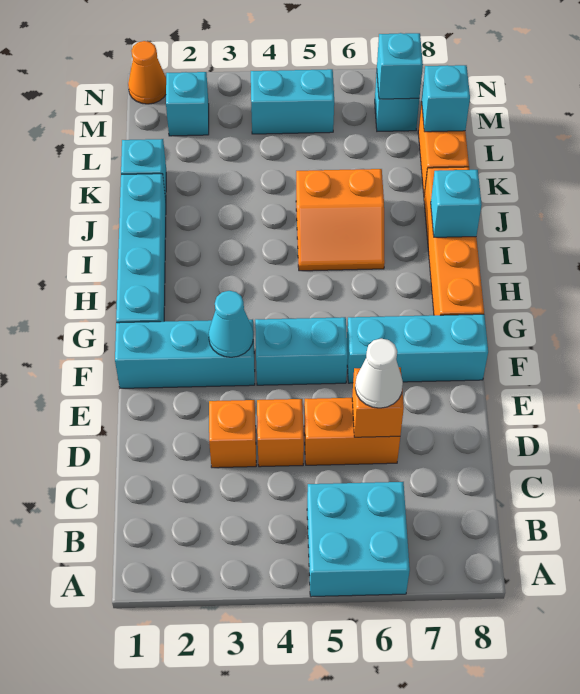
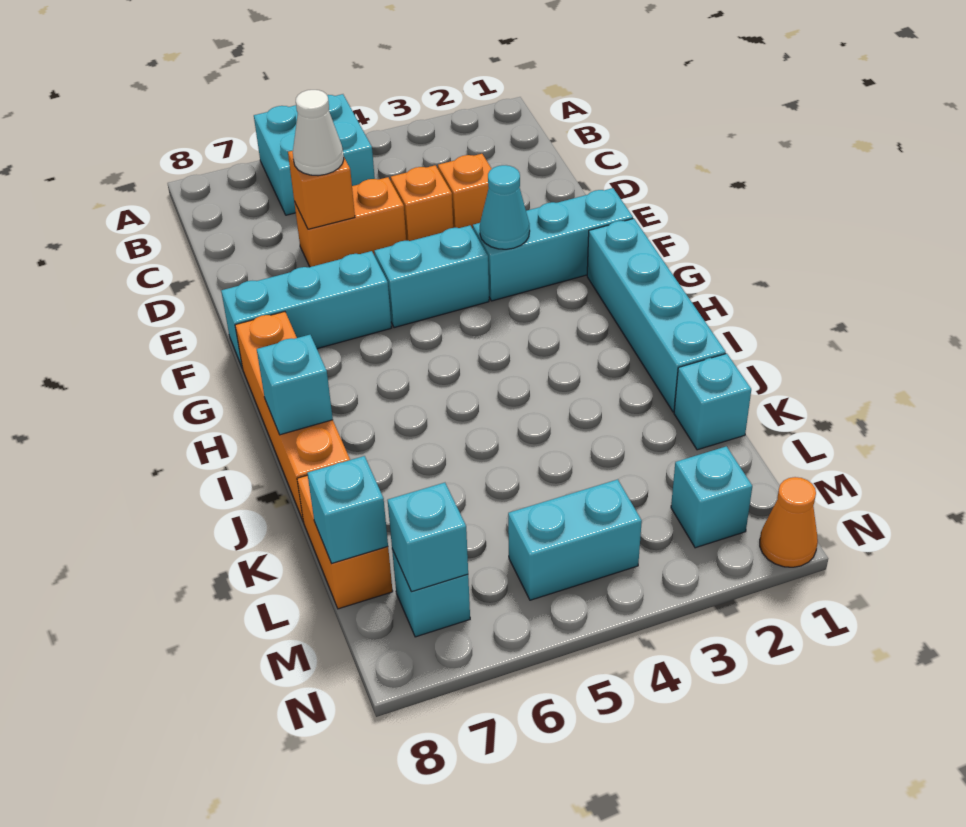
orange slope I5:J6 level 1 top J -> none

